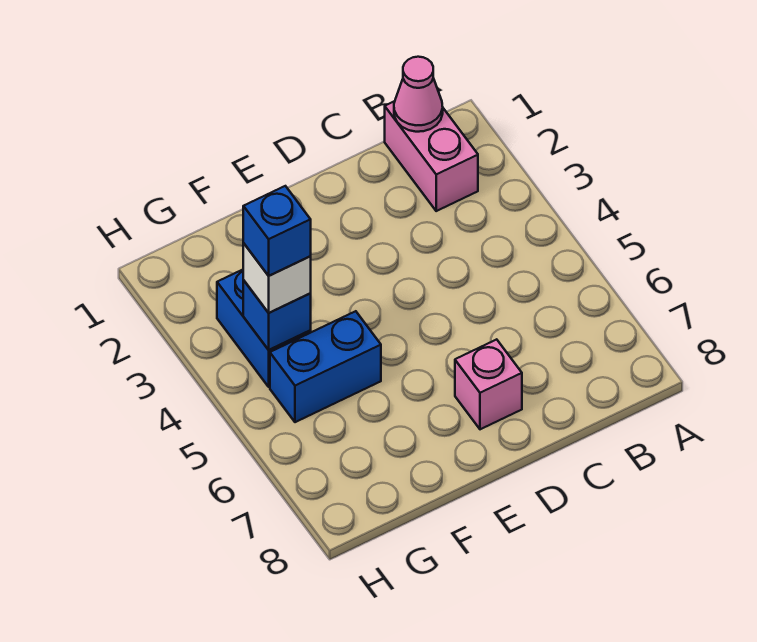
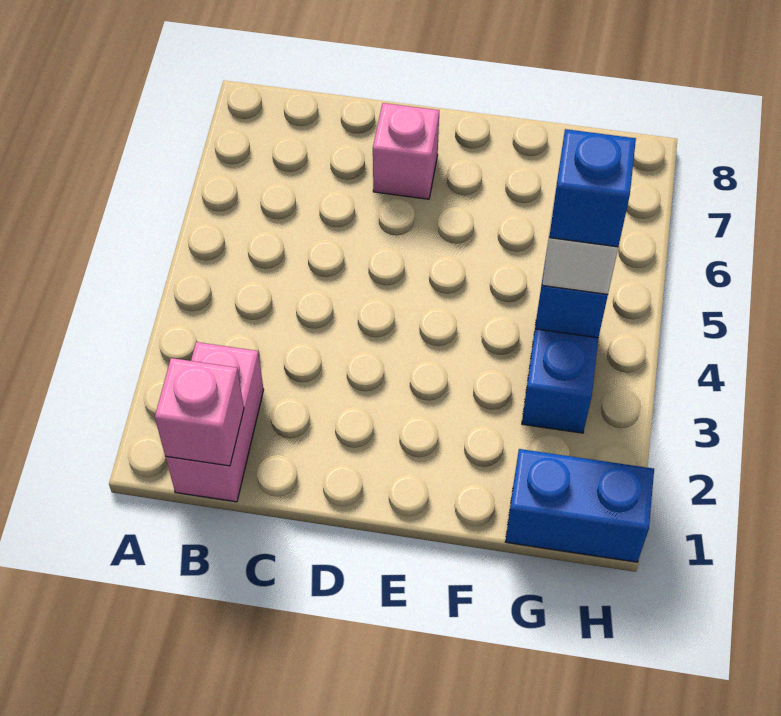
pink cone B1 level 2 -> pink brick B1 level 2
blue brick F5:G5 level 1 -> blue brick G1:H1 level 1

